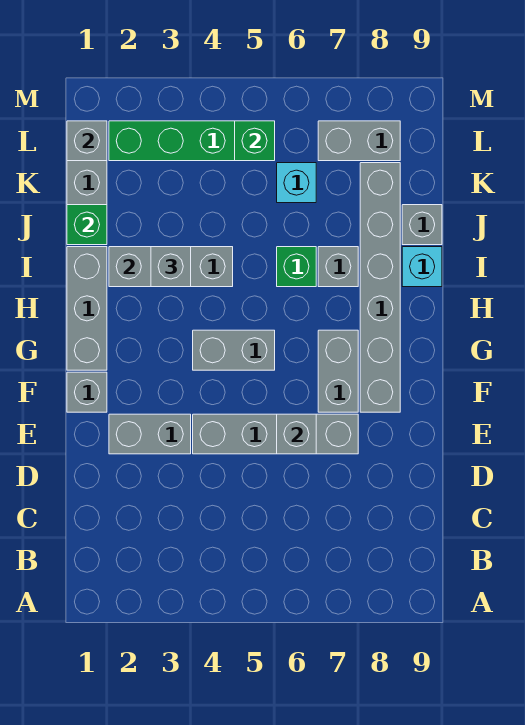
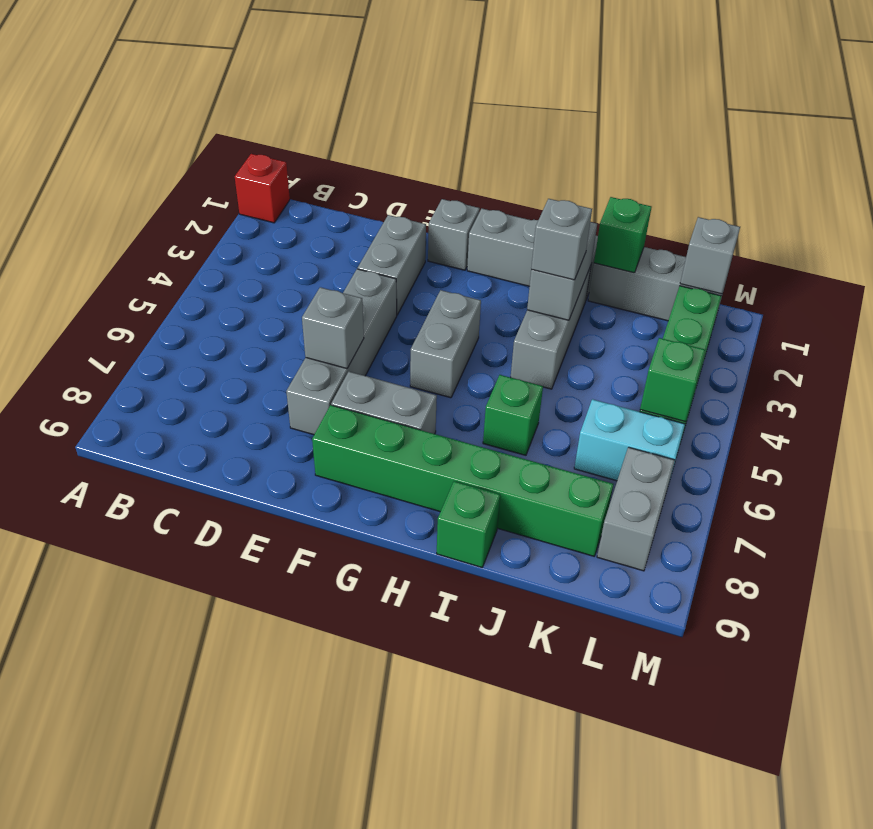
none -> red brick A1 level 1
grey brick F8:K8 level 1 -> green brick F8:K8 level 1
grey brick I7 level 1 -> none
cyan brick I9 level 1 -> green brick I9 level 1
grey brick J9 level 1 -> none
cyan brick K6 level 1 -> cyan brick K6:L6 level 1

